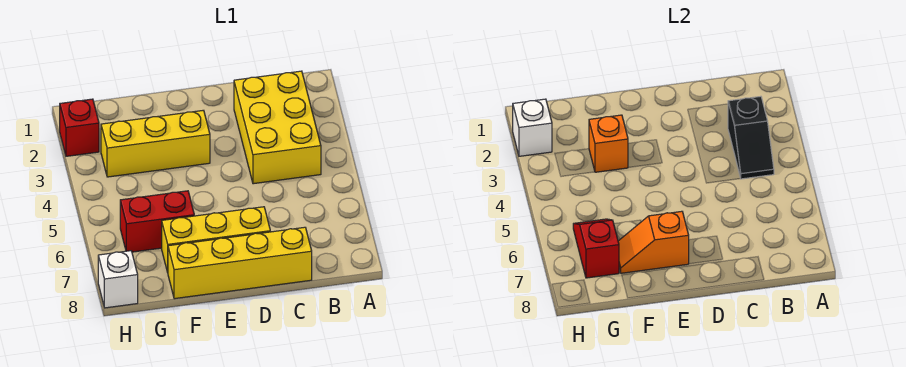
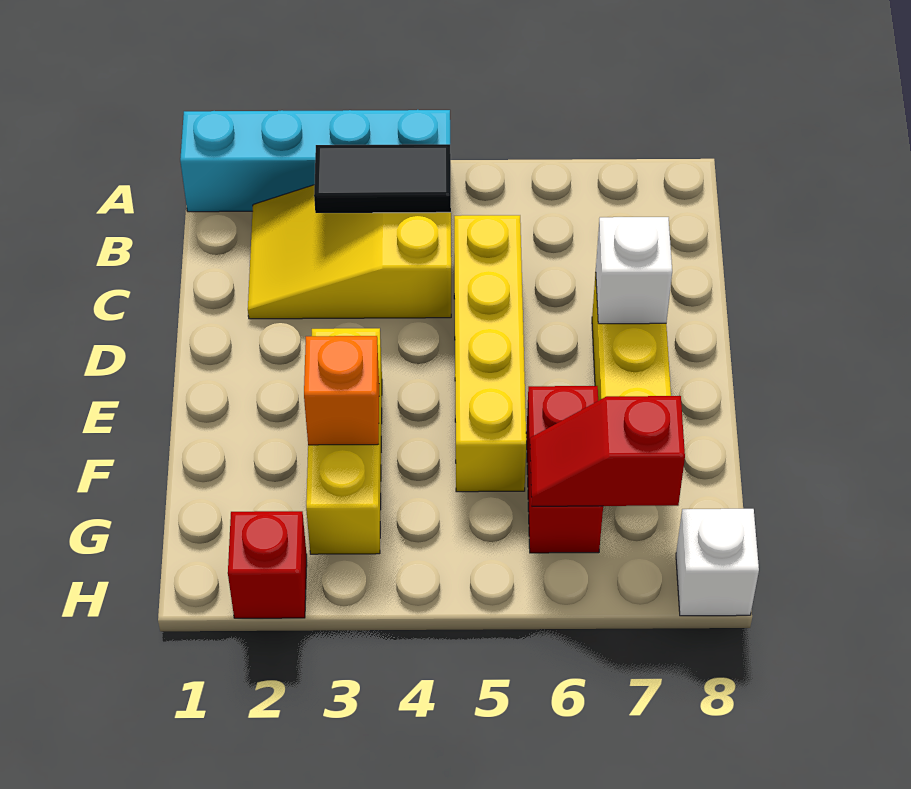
none -> cyan brick A1:A4 level 1
yellow brick B2:C4 level 1 -> yellow slope B2:C4 level 1 top 4
black slope B3:B4 level 2 top 3 -> black tile B3:B4 level 2
yellow brick C8:F8 level 1 -> yellow brick C5:F5 level 1
orange slope E7:F7 level 2 top E -> none
white brick H2 level 2 -> white brick D7 level 2

